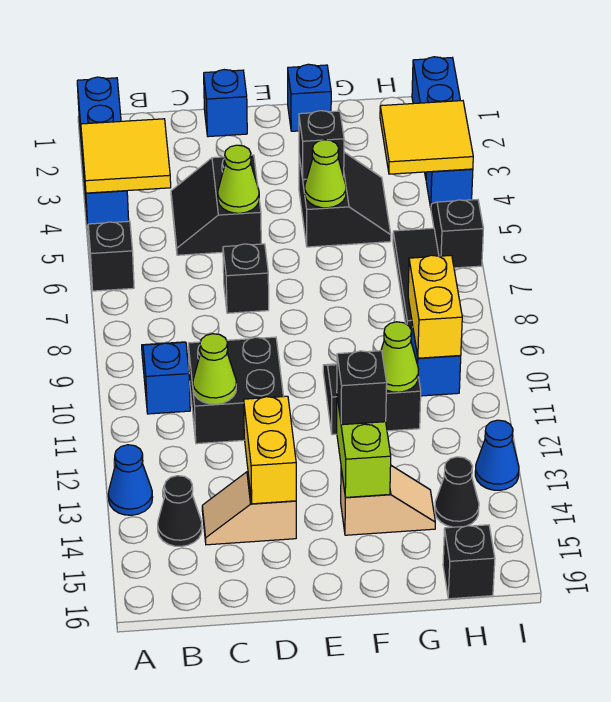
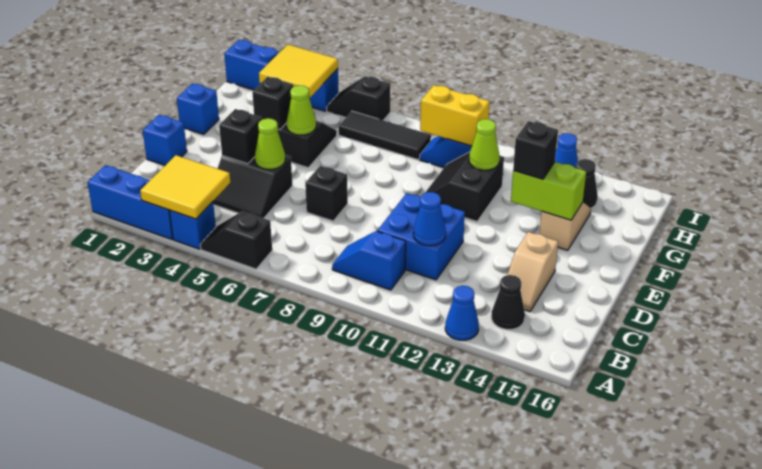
black brick C10:D11 level 1 -> blue brick C10:D11 level 1
lime cone C11 level 2 -> blue cone C11 level 2
yellow brick D13:D14 level 2 -> none
black brick H16 level 1 -> black brick D4 level 2

